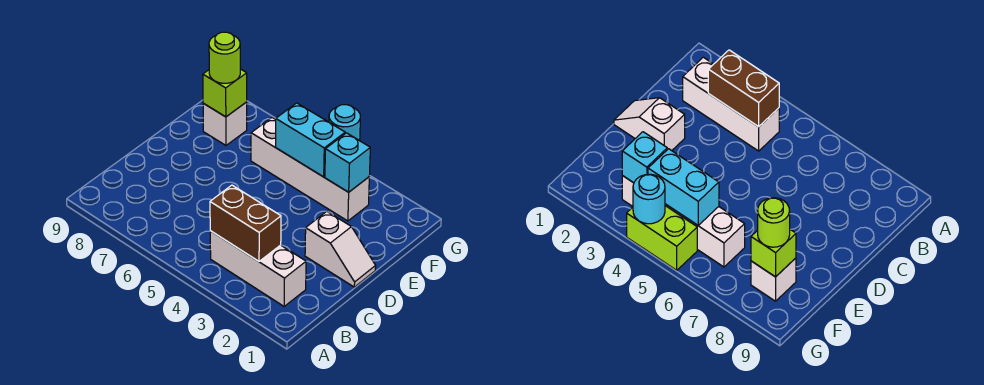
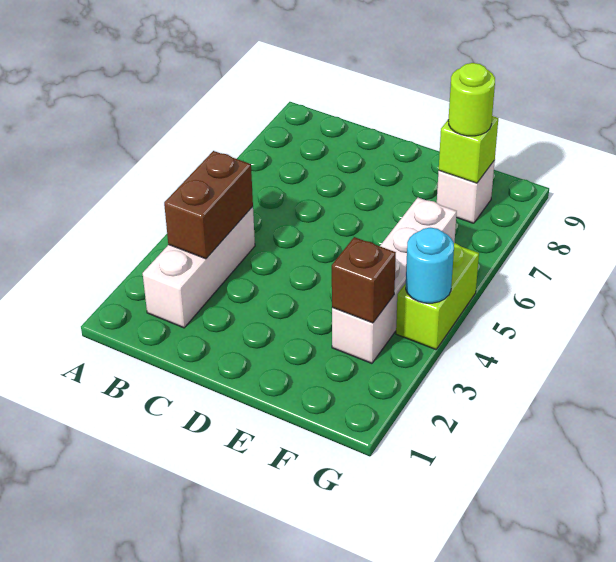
white slope D1:D2 level 1 top 2 -> none
cyan brick F3 level 2 -> brown brick F3 level 2
cyan brick F4:F5 level 2 -> none

